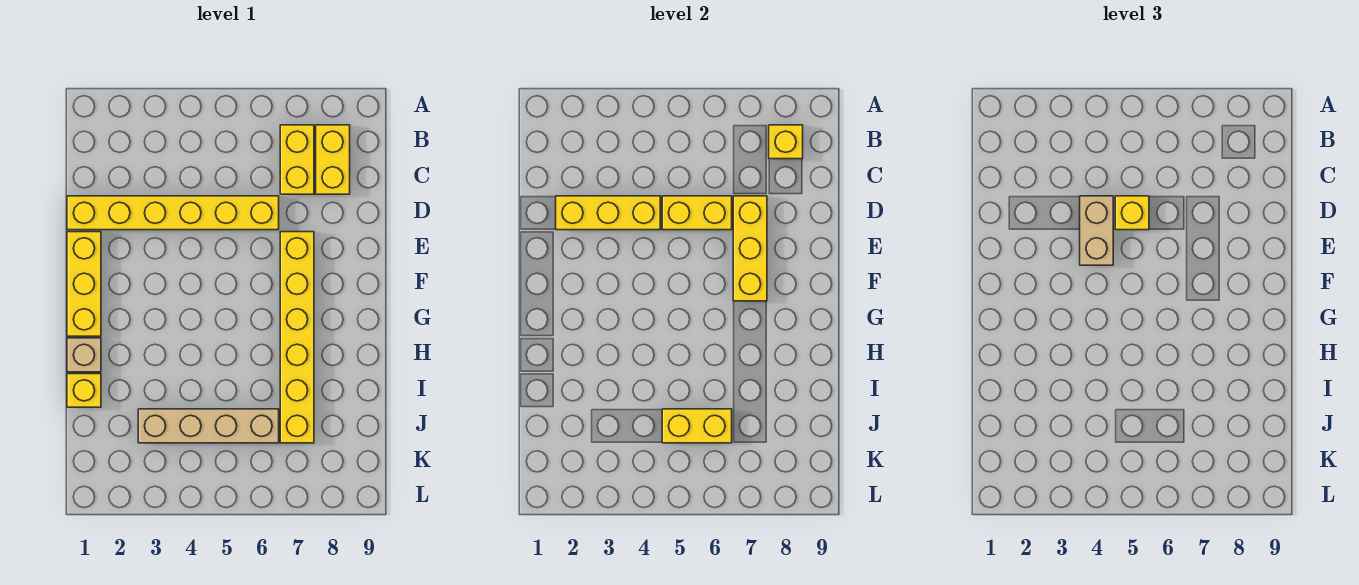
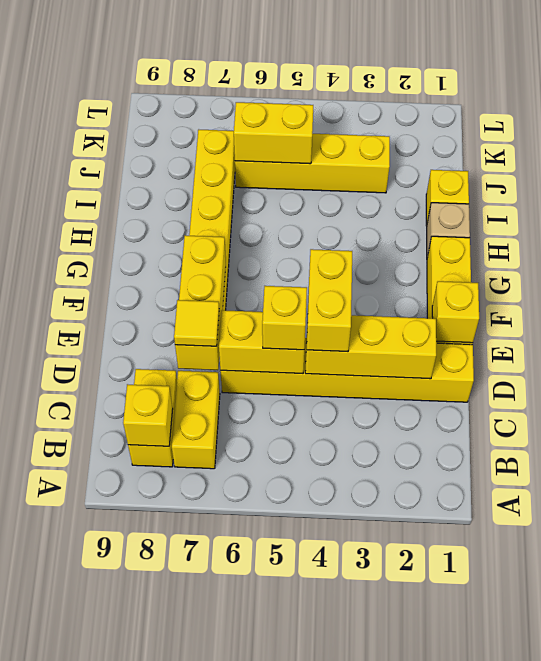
tan brick D4:E4 level 3 -> yellow brick D4:E4 level 3
none -> yellow tile D7 level 3
none -> yellow brick E1 level 2
tan brick J3:J6 level 1 -> yellow brick J3:J6 level 1

